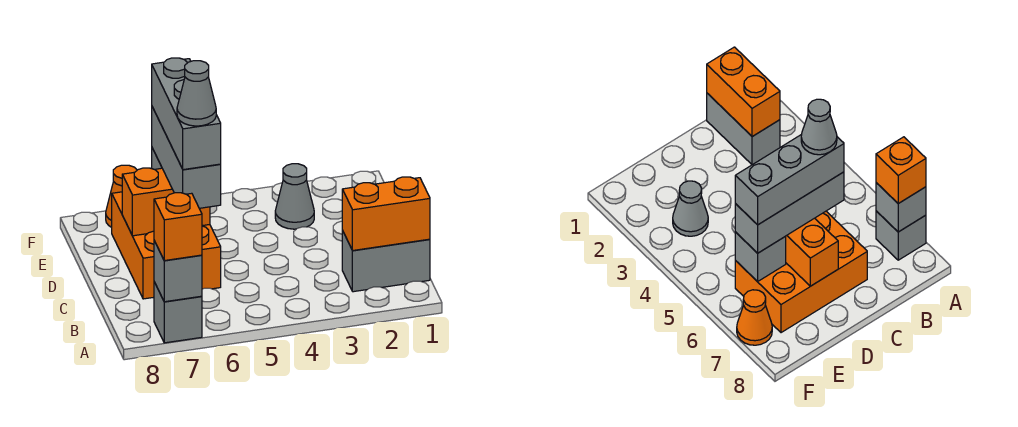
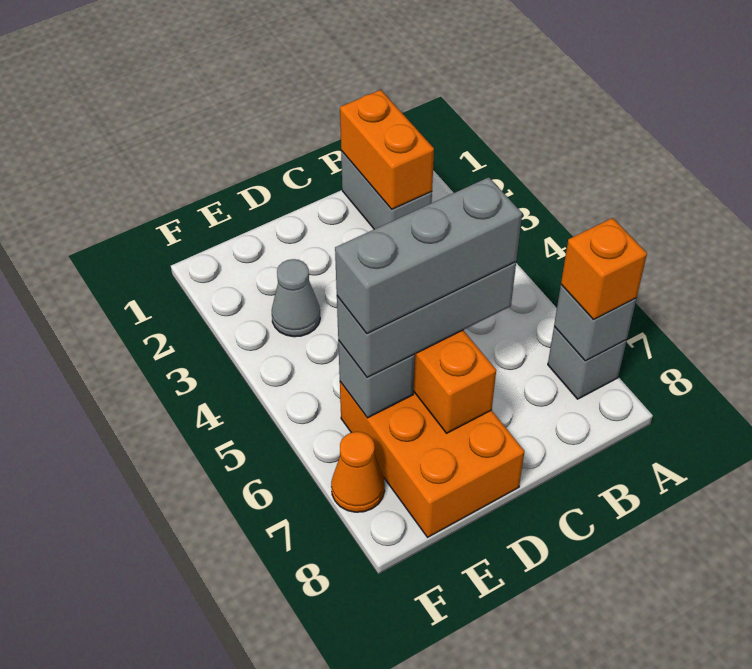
orange brick C6:E7 level 1 -> orange brick D6:E8 level 1
grey cone C6 level 5 -> none

